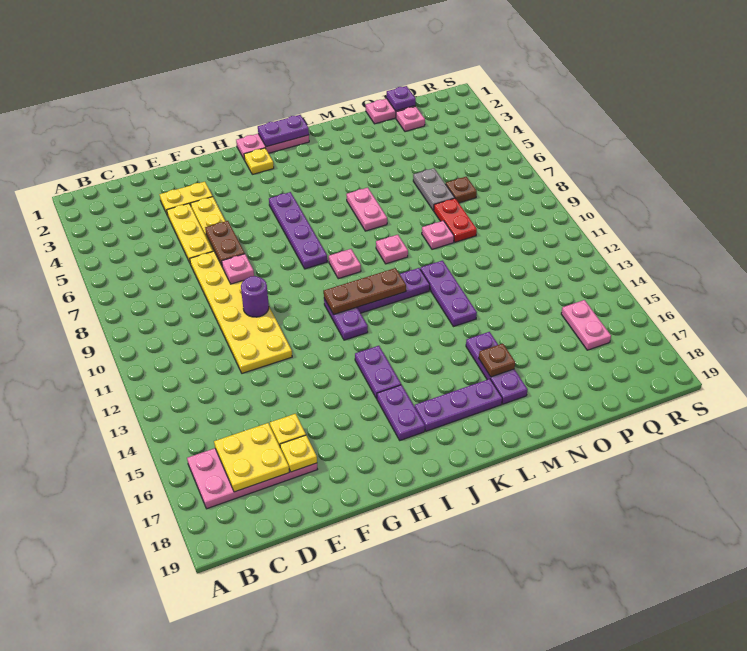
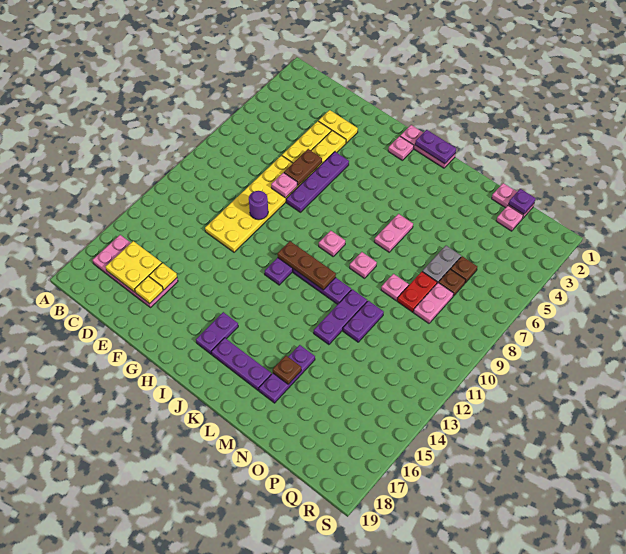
yellow plate I2 level 1 -> pink plate I2 level 1
purple plate I5:I8 level 1 -> purple plate G5:G8 level 1
purple plate I14:I15 level 1 -> purple plate N11:N12 level 1
none -> brown plate P6 level 1
pink plate Q15:Q16 level 1 -> pink plate P8:P9 level 1

